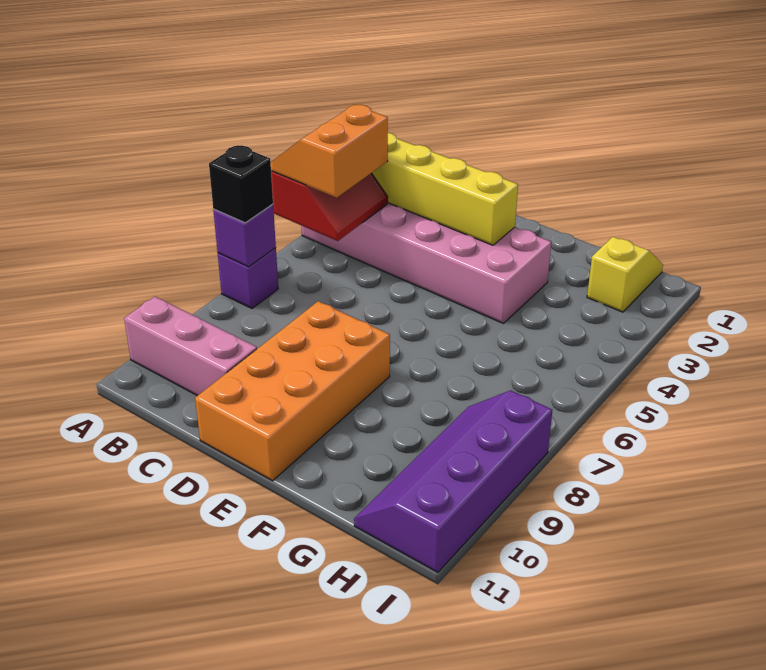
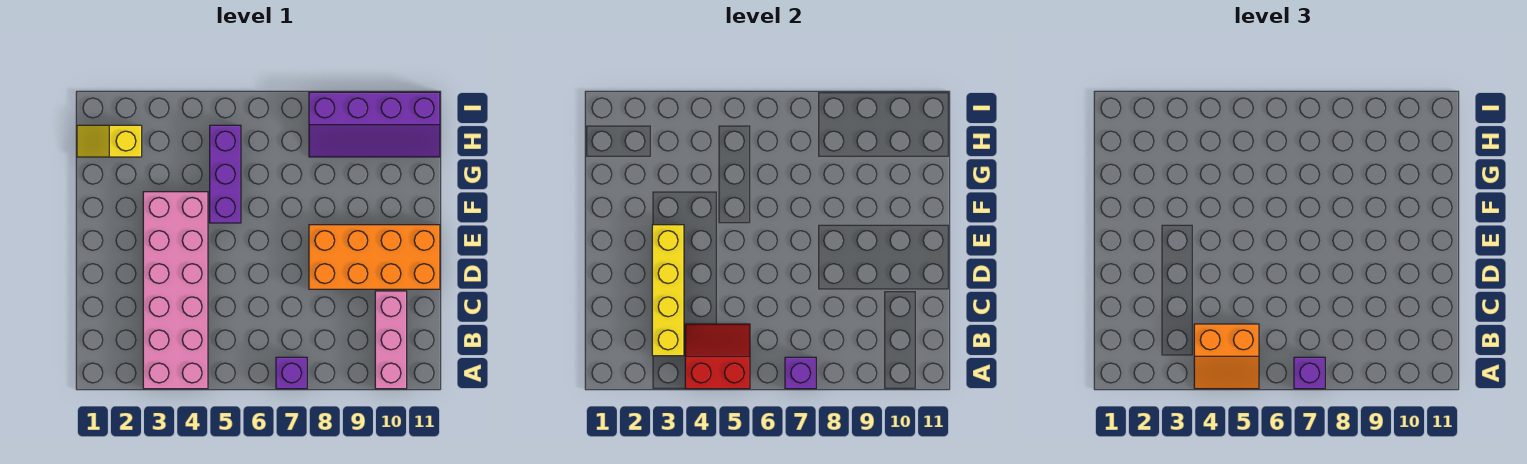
black brick A7 level 3 -> purple brick A7 level 3
none -> purple brick F5:H5 level 1

